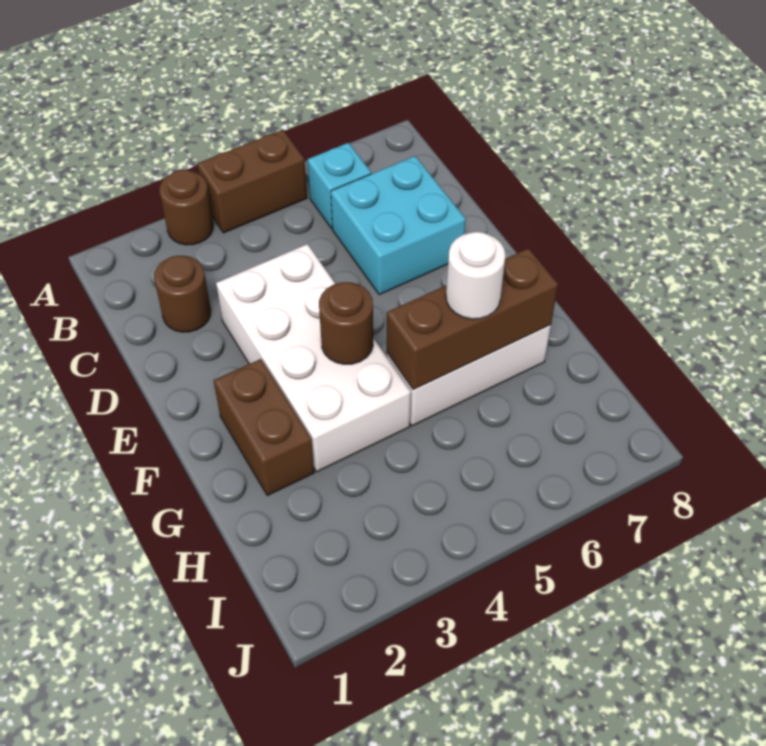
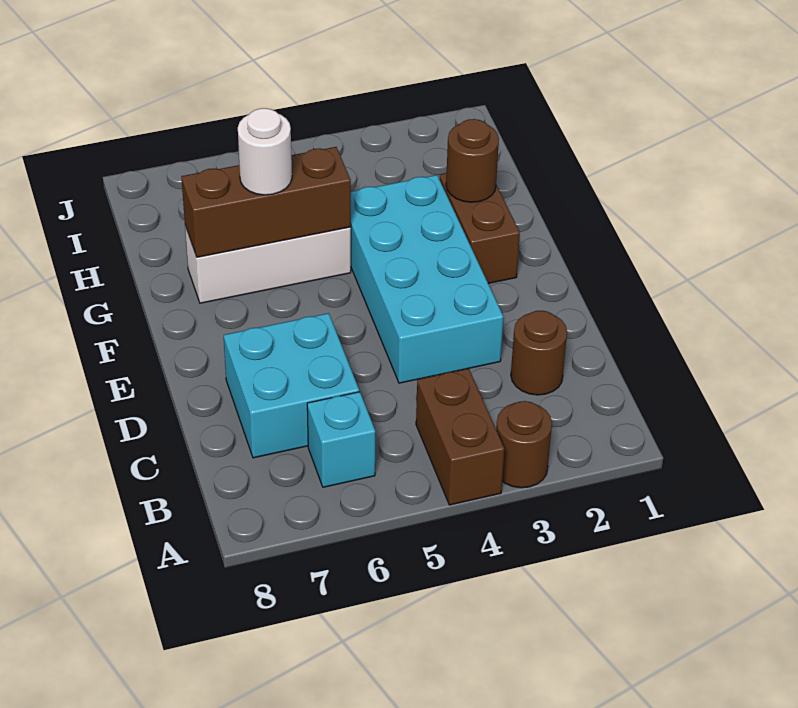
brown brick A4:A5 level 1 -> brown brick A4:B4 level 1
white brick D3:G4 level 1 -> cyan brick D3:G4 level 1
brown round brick F4 level 2 -> brown round brick G2 level 2

